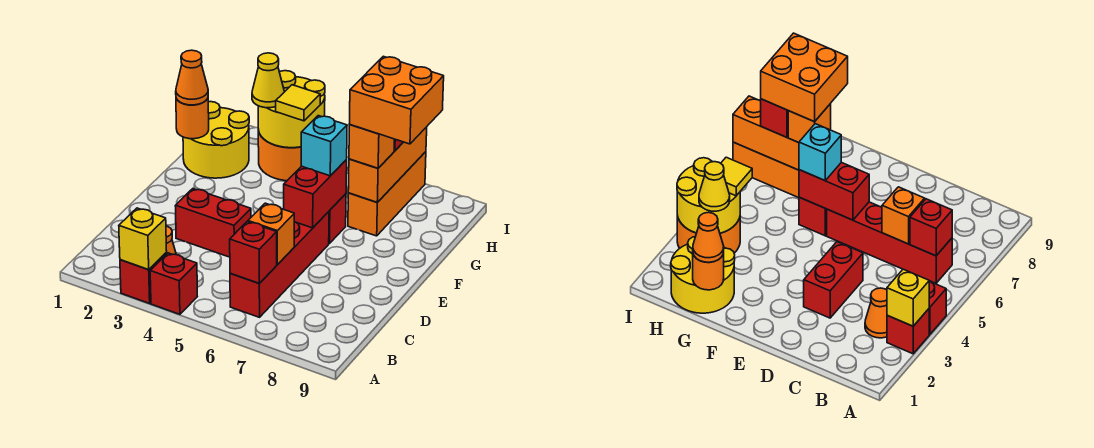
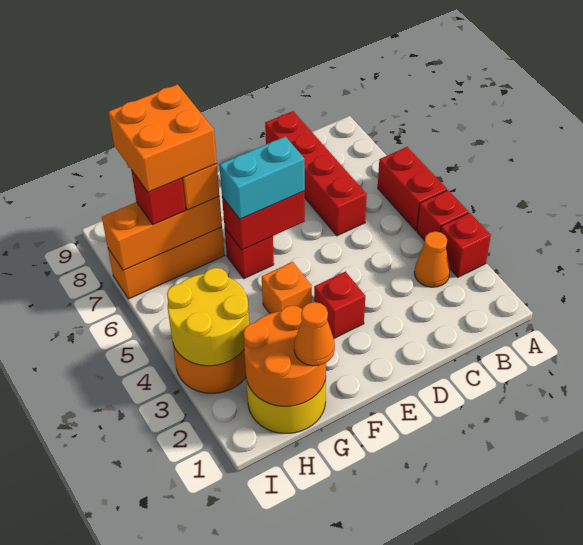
yellow brick A3 level 2 -> none
red brick B6:E6 level 1 -> red brick C6:C9 level 1
red brick B6 level 2 -> red brick E3 level 1
orange brick C6 level 2 -> orange brick F4 level 1
red brick D3:D4 level 1 -> red brick A5:A6 level 1
cyan brick F6 level 3 -> cyan brick E6:F6 level 3
orange round brick G1 level 2 -> orange round brick G1:H2 level 2
yellow cone H3 level 3 -> none
yellow tile H4 level 3 -> none

